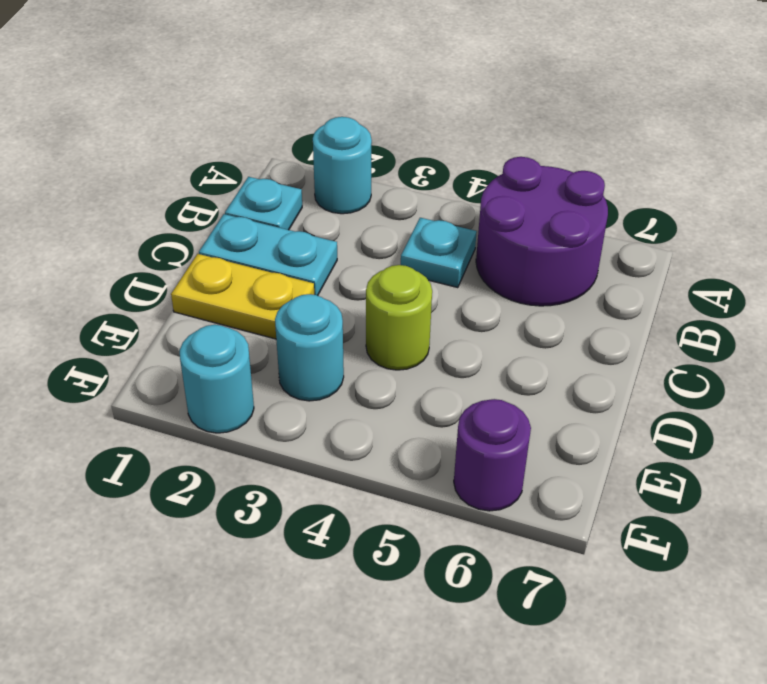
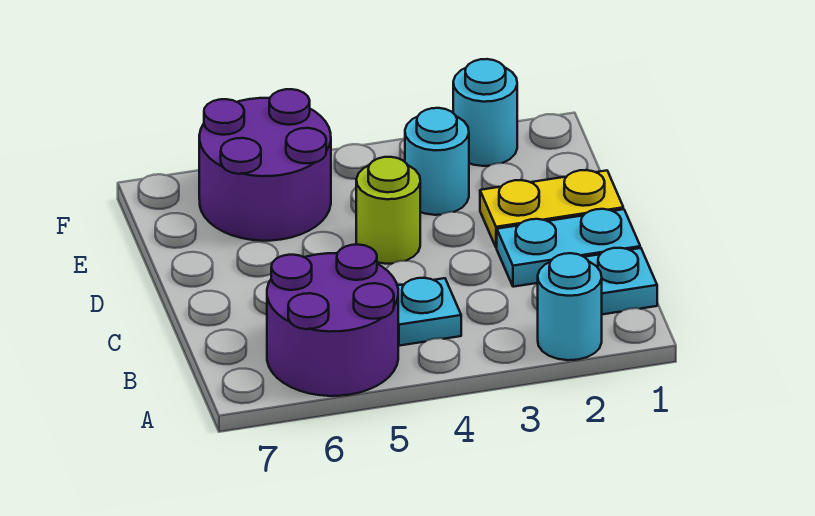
purple round brick F6 level 1 -> purple round brick E5:F6 level 1

